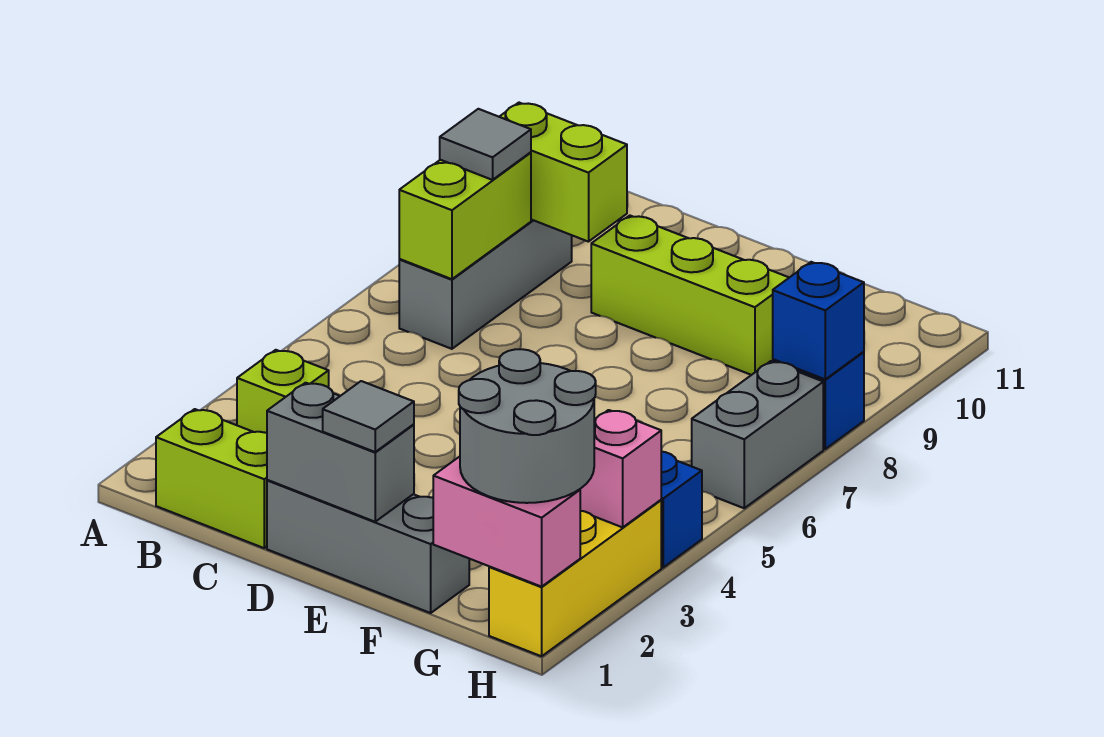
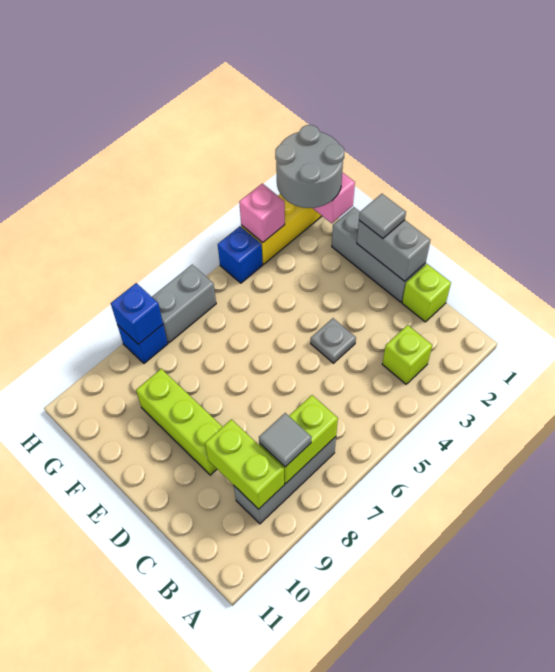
lime brick B1:C1 level 1 -> lime brick C1 level 1
none -> grey plate D4 level 1

